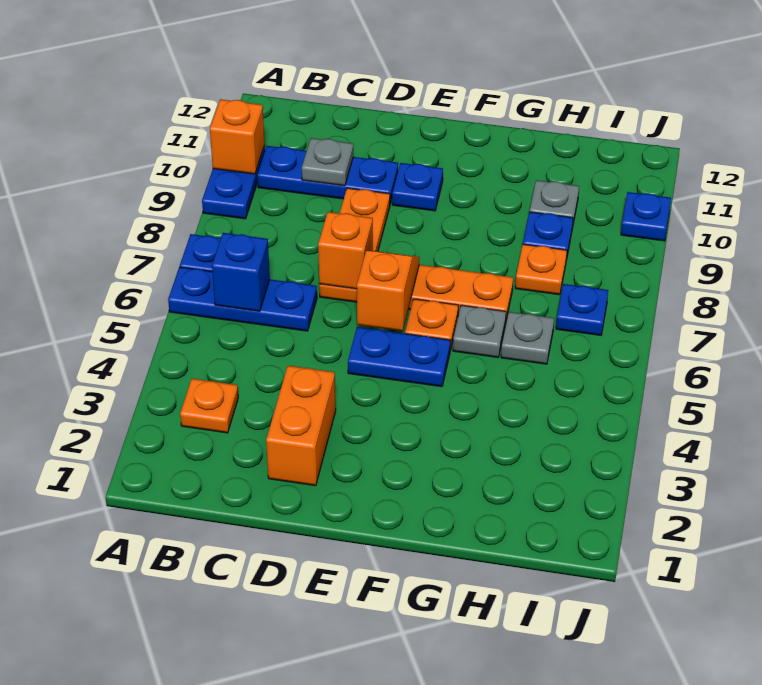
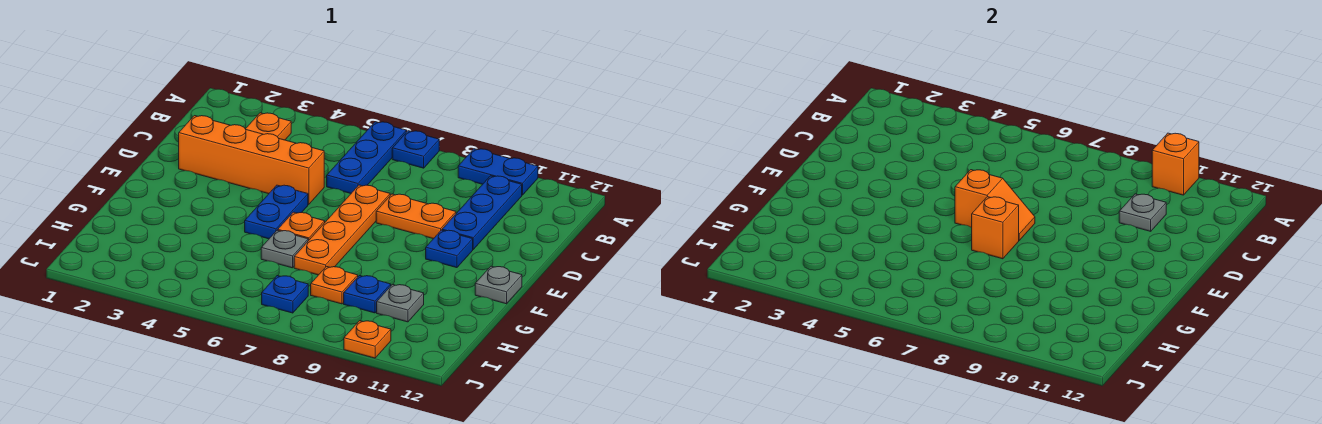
blue brick B6 level 2 -> none
orange brick D2:D3 level 1 -> orange brick D2:D5 level 1
orange brick D7 level 2 -> orange brick F7 level 2
grey plate H6 level 1 -> grey plate F12 level 1
blue plate J10 level 1 -> orange plate J10 level 1

